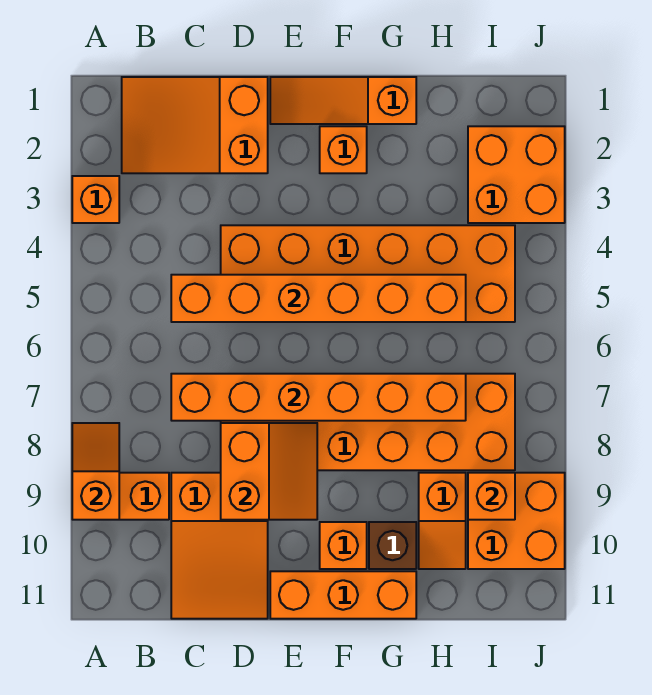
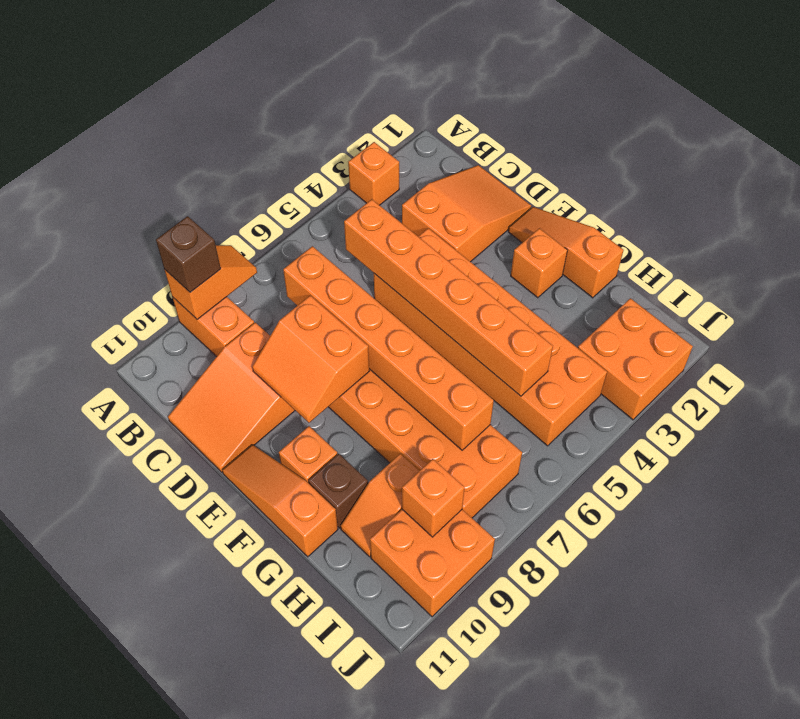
none -> brown brick A9 level 3
orange slope B1:D2 level 1 top D -> orange slope C1:D3 level 1 top 3
orange slope D8:E9 level 2 top D -> orange slope D8:E9 level 2 top 8
orange brick E11:G11 level 1 -> orange slope E11:G11 level 1 top G

